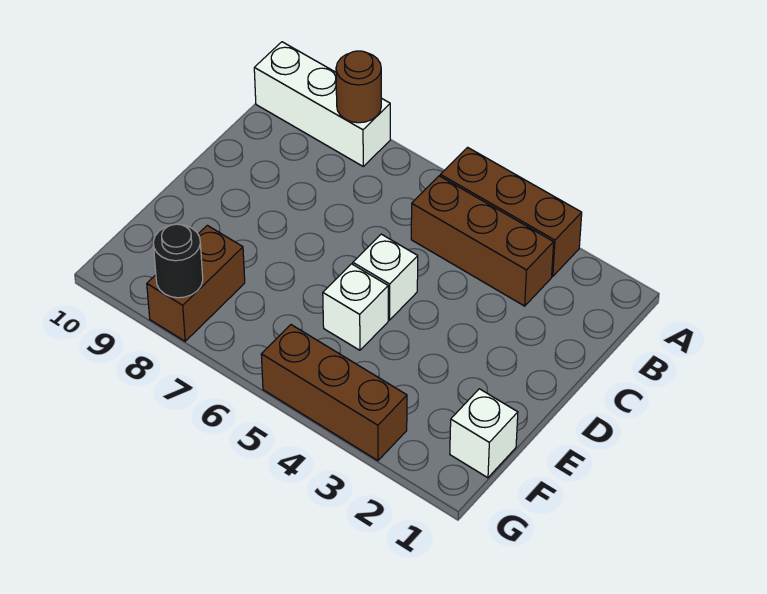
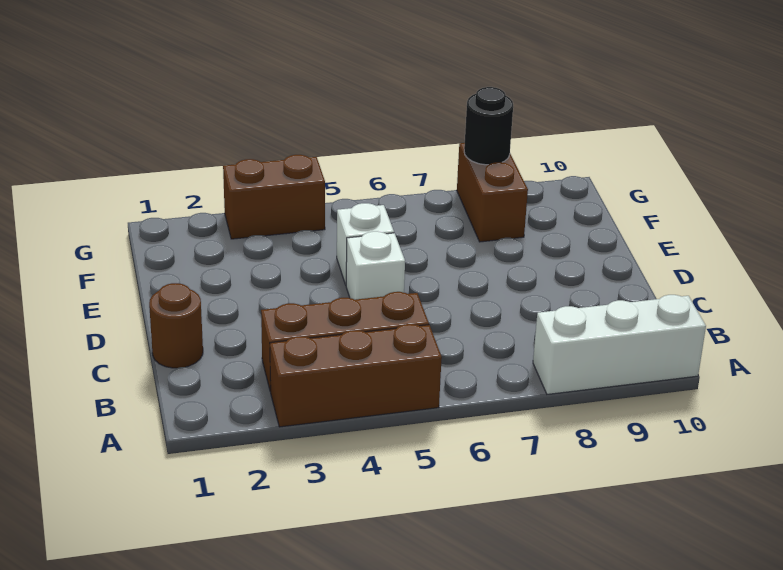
brown round brick A8 level 2 -> brown round brick C1 level 1
white brick F1 level 1 -> none
brown brick G3:G5 level 1 -> brown brick G3:G4 level 1

